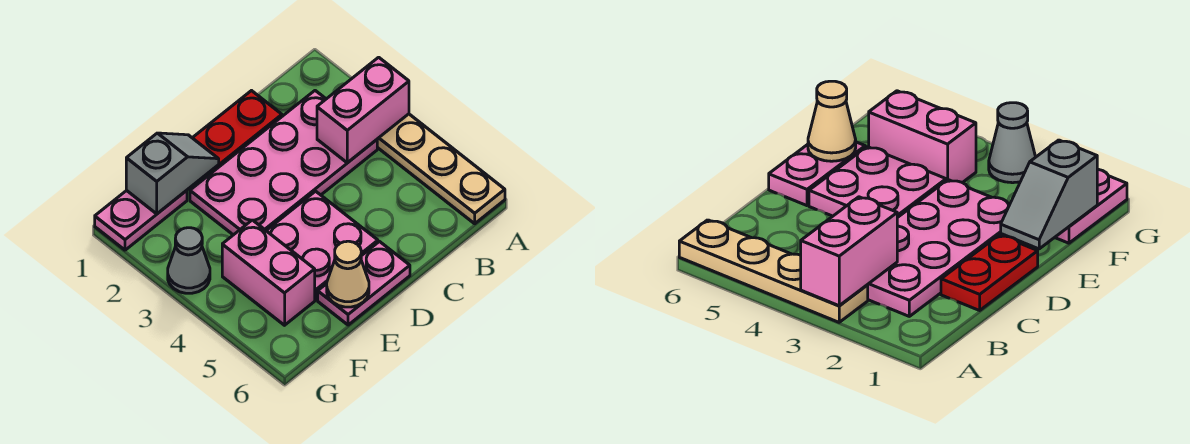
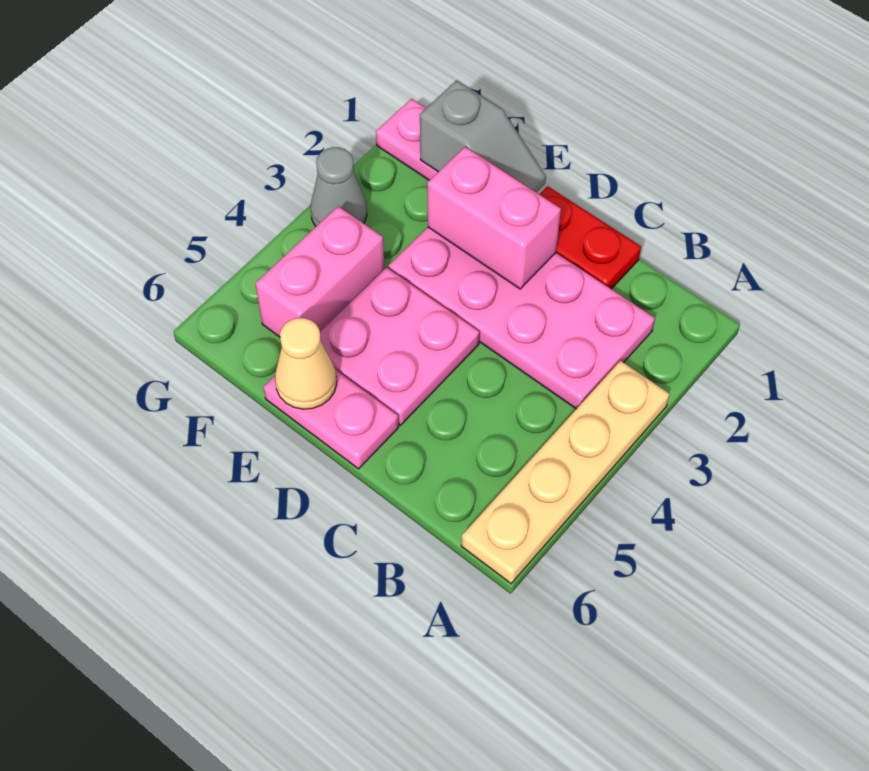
pink brick A3:B3 level 2 -> pink brick D2:E2 level 2

